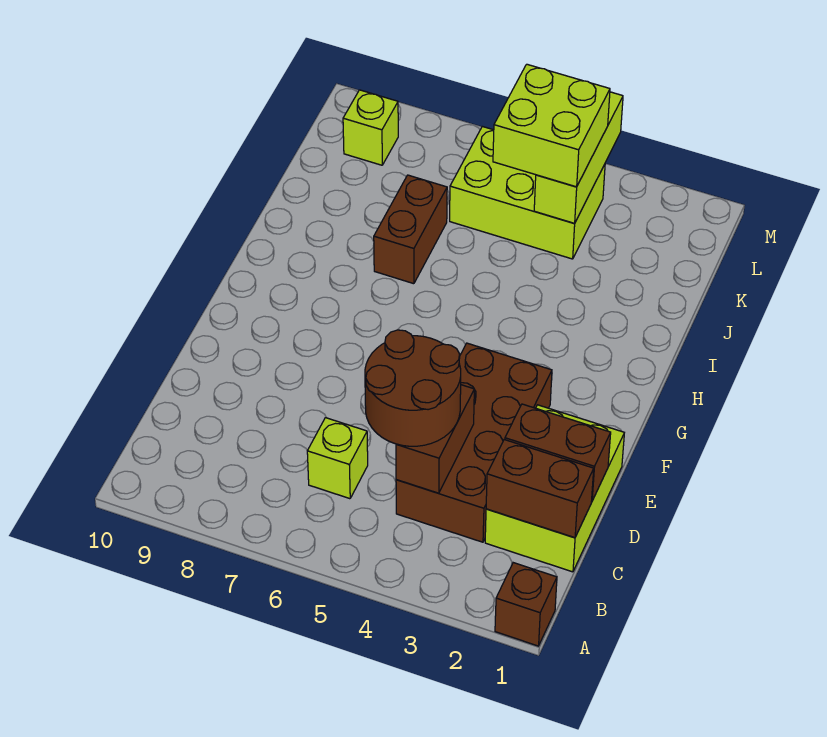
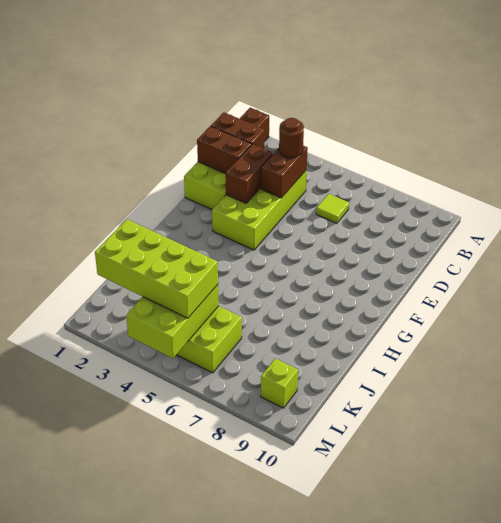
brown brick C3:F4 level 1 -> lime brick C3:F4 level 1
brown round brick C4:D5 level 3 -> brown round brick C4 level 3
lime brick C6 level 1 -> lime tile C6 level 1
brown brick I7:J7 level 1 -> brown brick D3:E3 level 2
lime brick K4:M4 level 2 -> lime brick K4:M5 level 2
lime brick K4:L5 level 3 -> lime brick K2:L5 level 3

